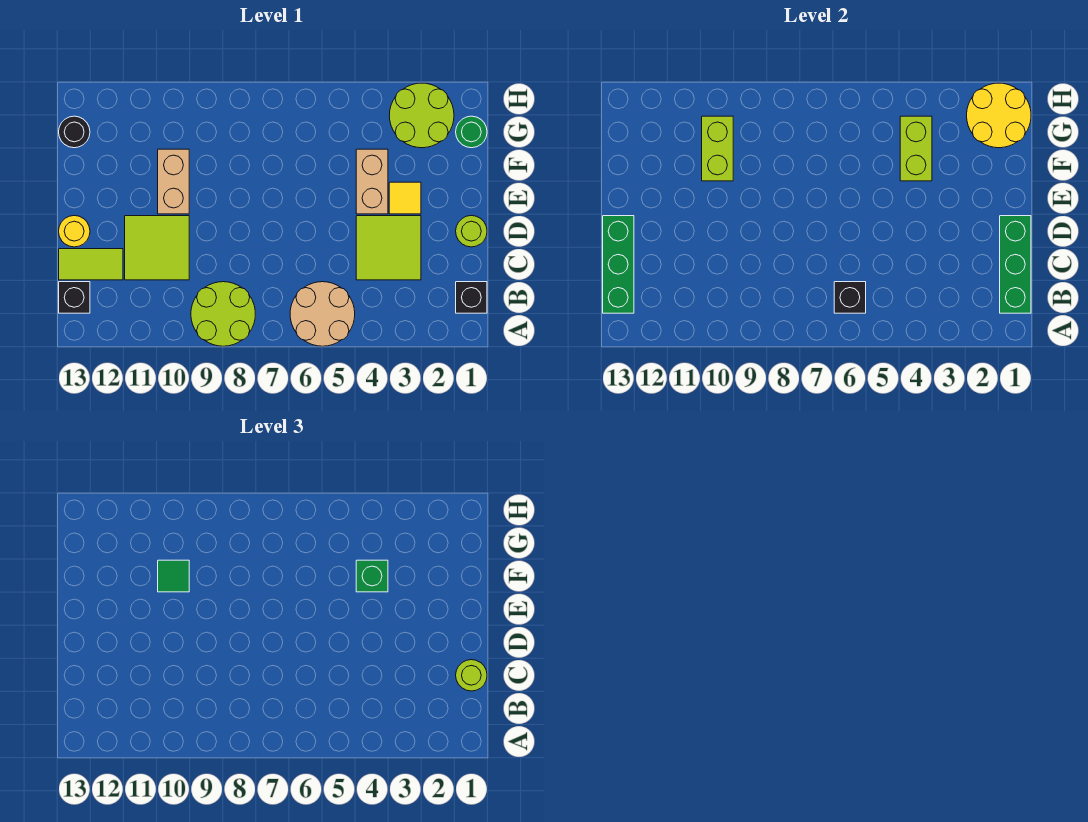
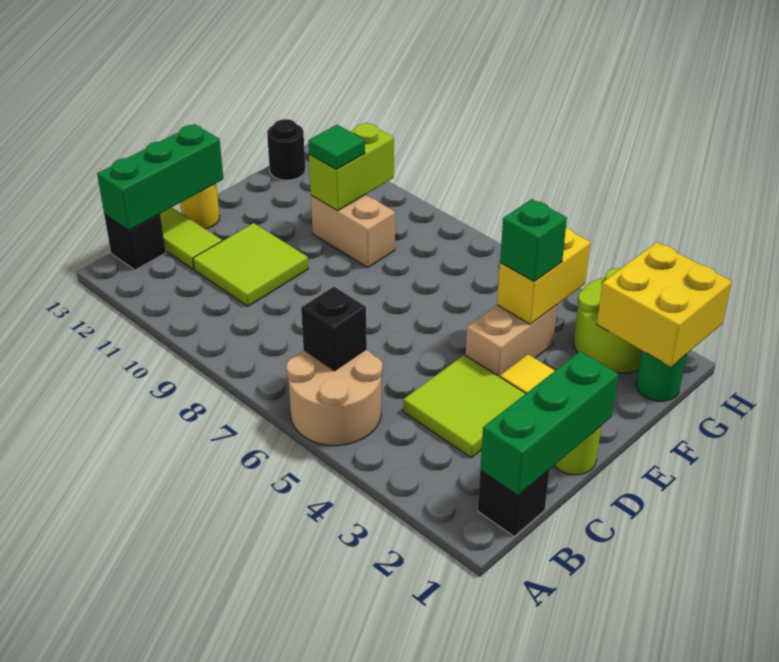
lime round brick A8:B9 level 1 -> none
lime round brick C1 level 3 -> none
tan brick E10:F10 level 1 -> tan brick F9:F10 level 1
lime brick F4:G4 level 2 -> yellow brick F4:G4 level 2
yellow round brick G1:H2 level 2 -> yellow brick G1:H2 level 2

